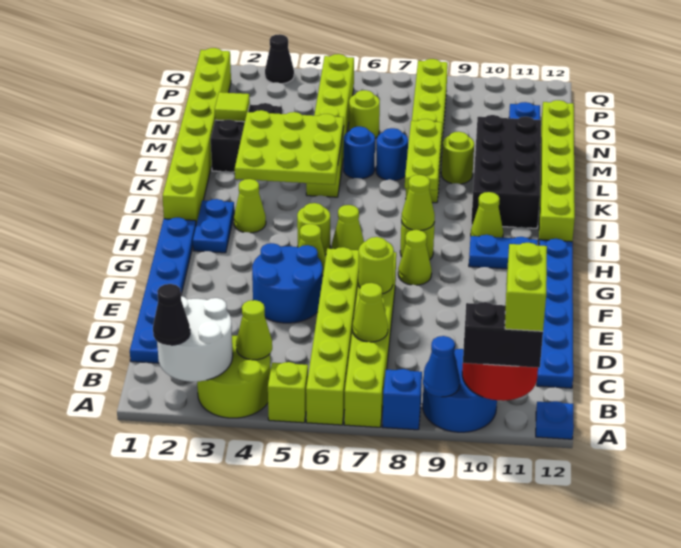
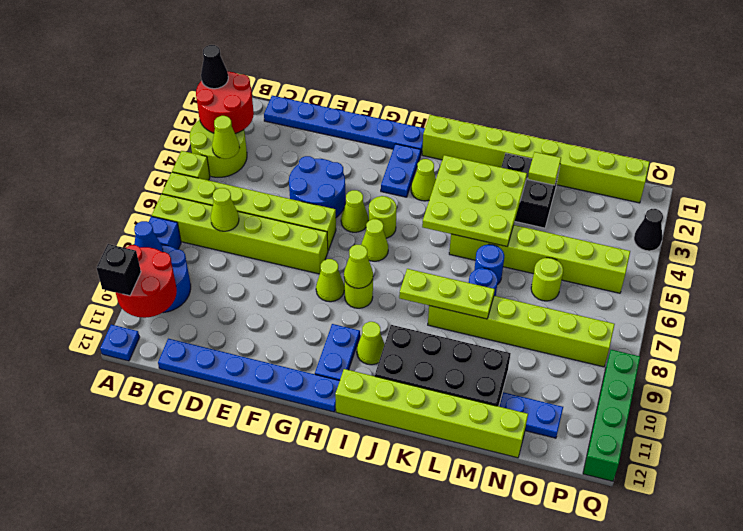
white round brick A2:B3 level 2 -> red round brick A2:B3 level 2
black brick A10:A11 level 3 -> black brick A11 level 3
lime brick A11:B11 level 4 -> none
lime round brick E7 level 2 -> none
blue plate H2:I2 level 1 -> blue plate H2:H3 level 1
lime round brick L9 level 1 -> none
none -> green brick Q9:Q12 level 1

